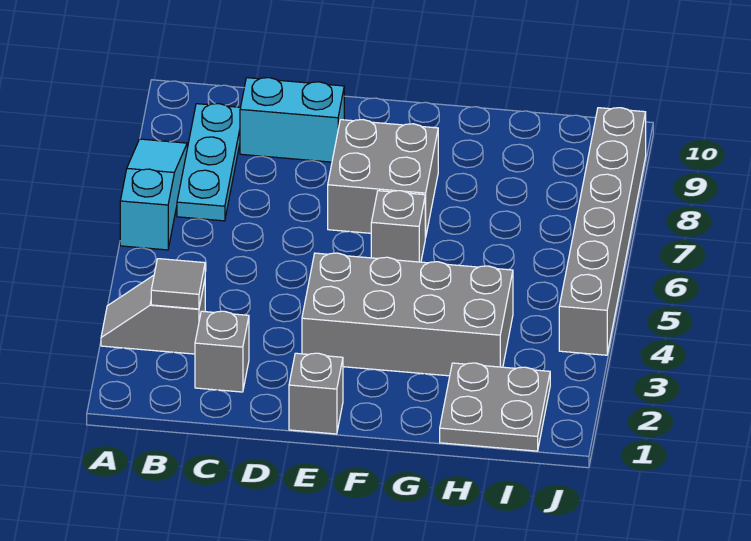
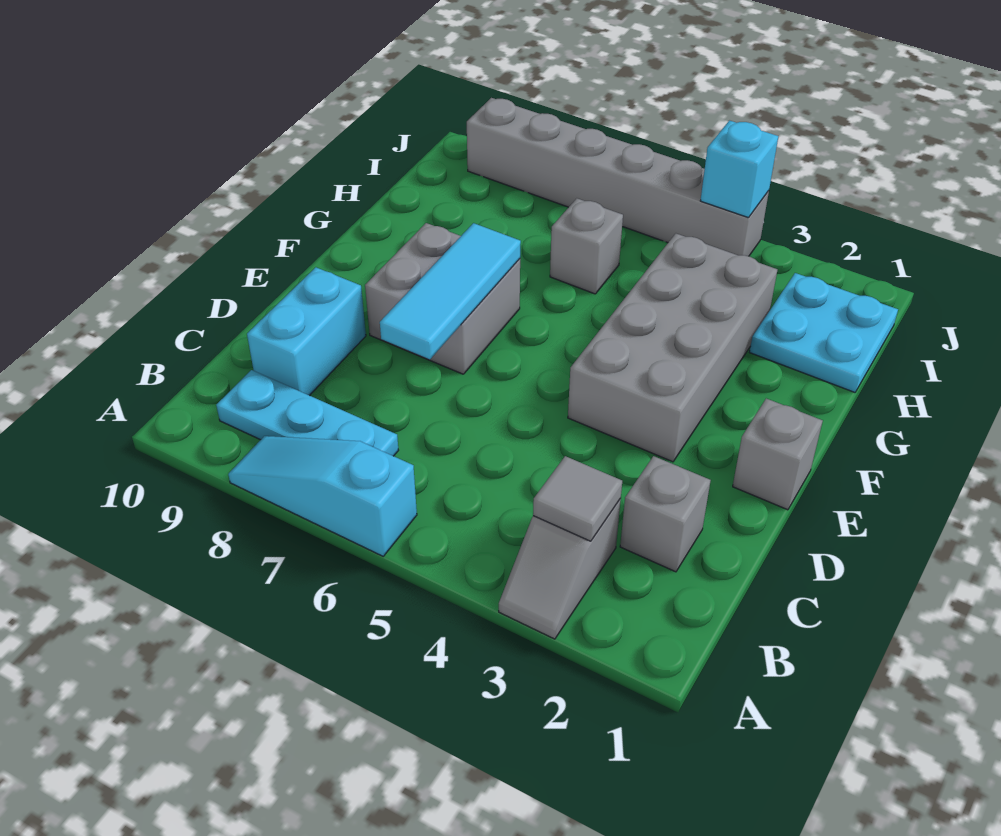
none -> cyan tile D7:F7 level 2
grey brick F6 level 1 -> grey brick H6 level 1
grey plate H1:I2 level 1 -> cyan plate H1:I2 level 1
none -> cyan brick J4 level 2

